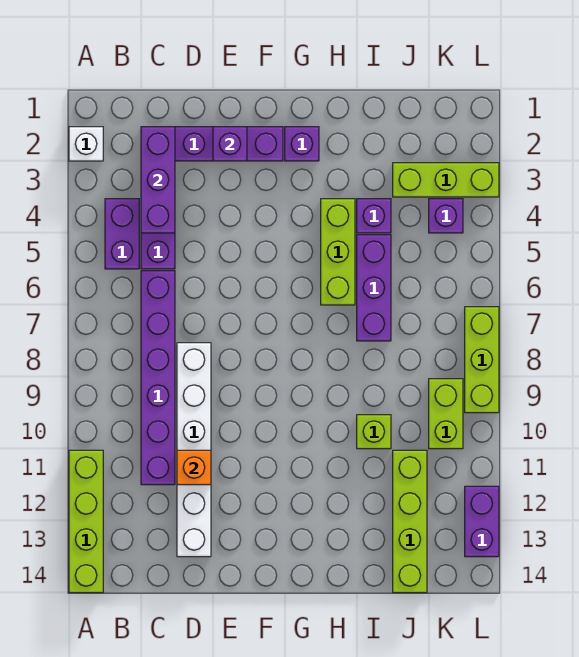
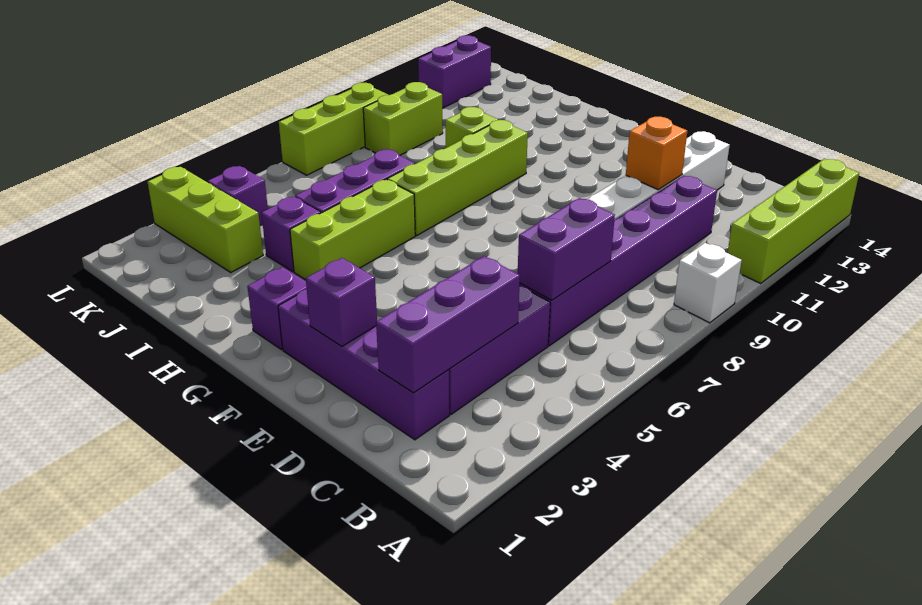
white brick A2 level 1 -> white brick A9 level 1
purple brick B4:B5 level 1 -> purple brick C6:C7 level 2
lime brick J11:J14 level 1 -> lime brick H7:H10 level 1

